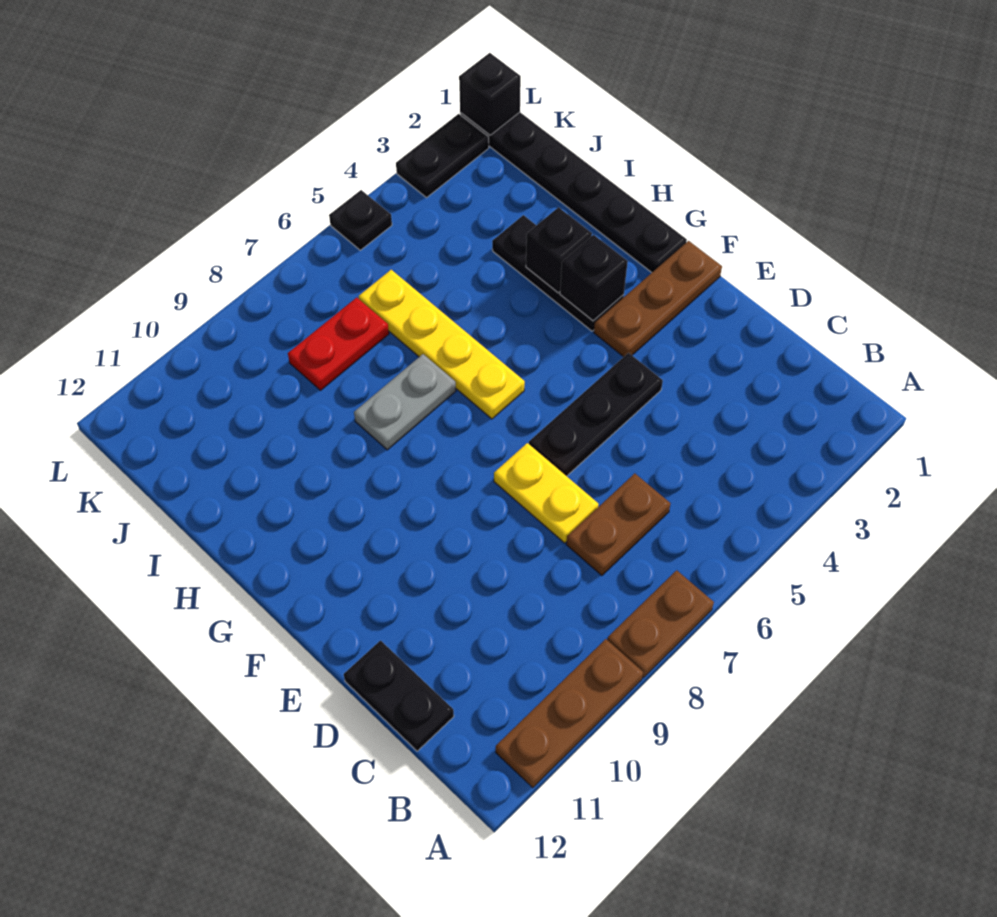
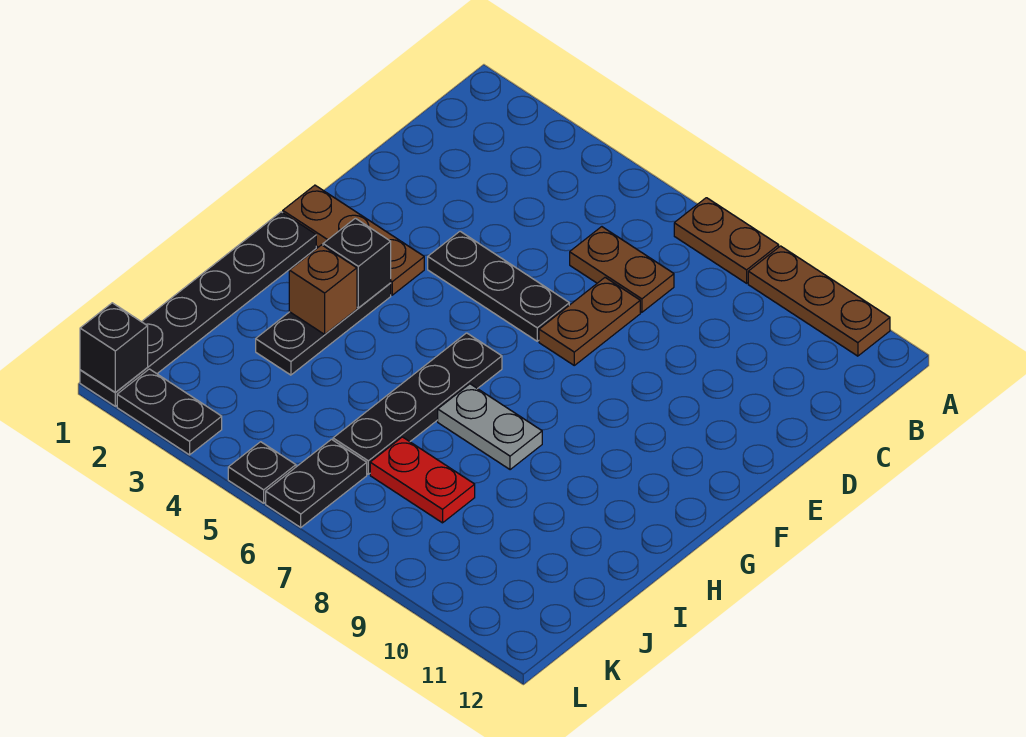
black plate C12:D12 level 1 -> black plate K6:L6 level 1
yellow plate D7:E7 level 1 -> brown plate D7:E7 level 1
yellow plate G6:J6 level 1 -> black plate G6:J6 level 1
black brick H3 level 2 -> brown brick H3 level 2

